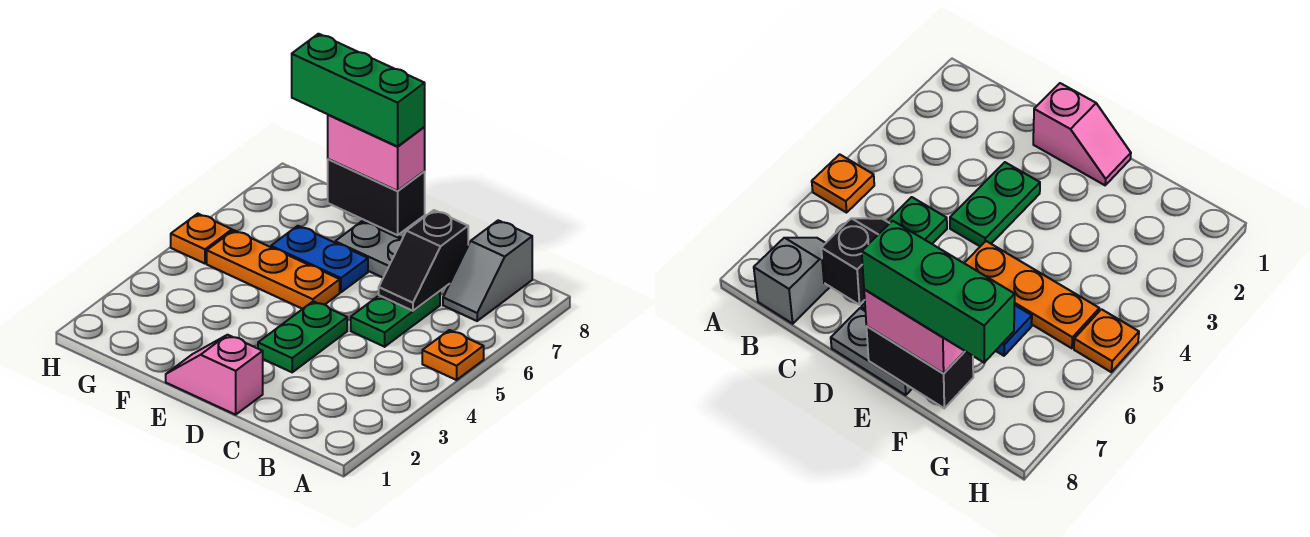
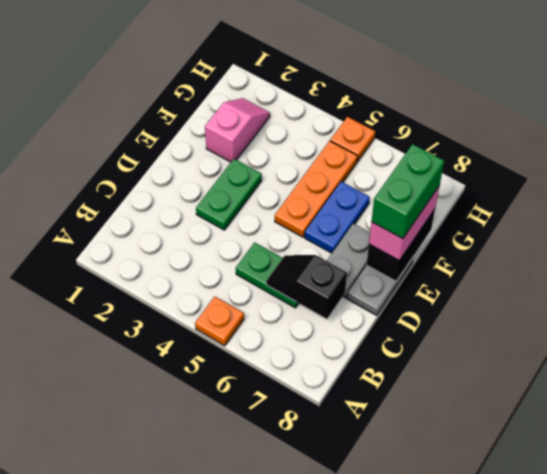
grey slope B7:B8 level 1 top 8 -> none
pink slope D1:E1 level 1 top D -> pink slope F2:G2 level 1 top F
green plate D3:D4 level 1 -> green plate D3:E3 level 1
green brick E8:G8 level 4 -> green brick E8:F8 level 4

